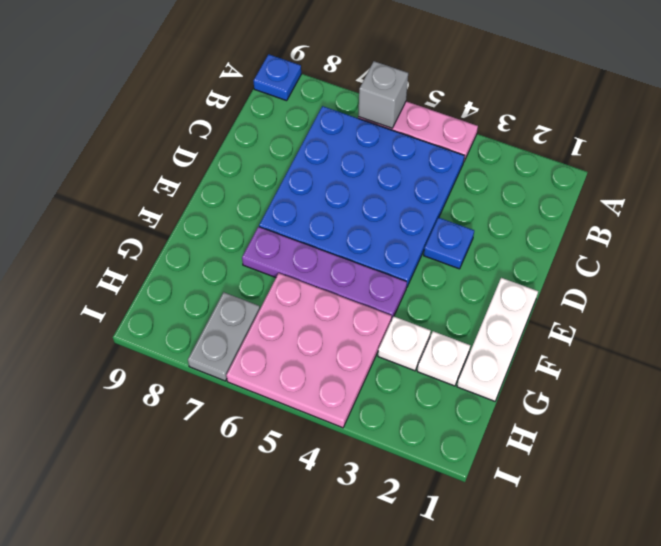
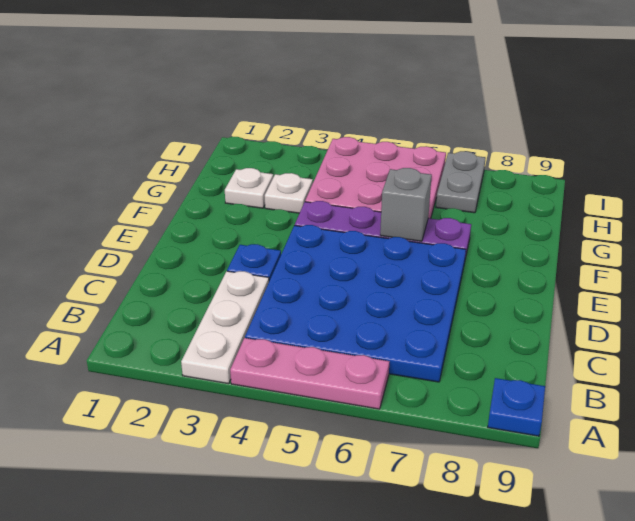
grey brick A6 level 2 -> grey brick F6 level 2
white plate E1:G1 level 1 -> white plate A3:C3 level 1

